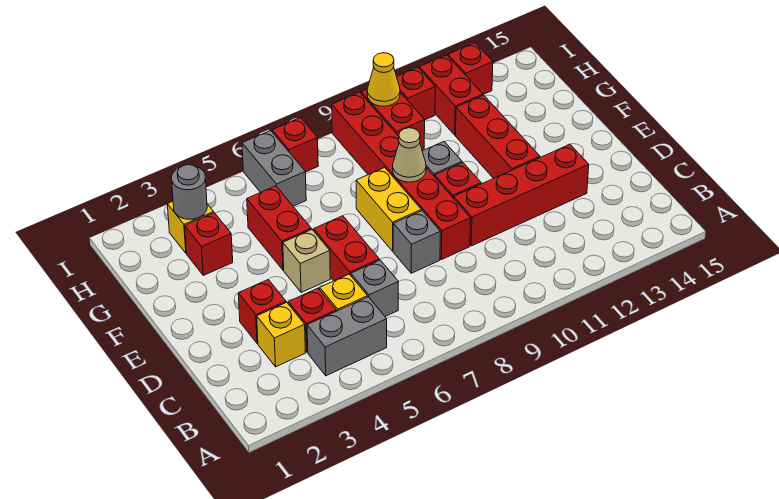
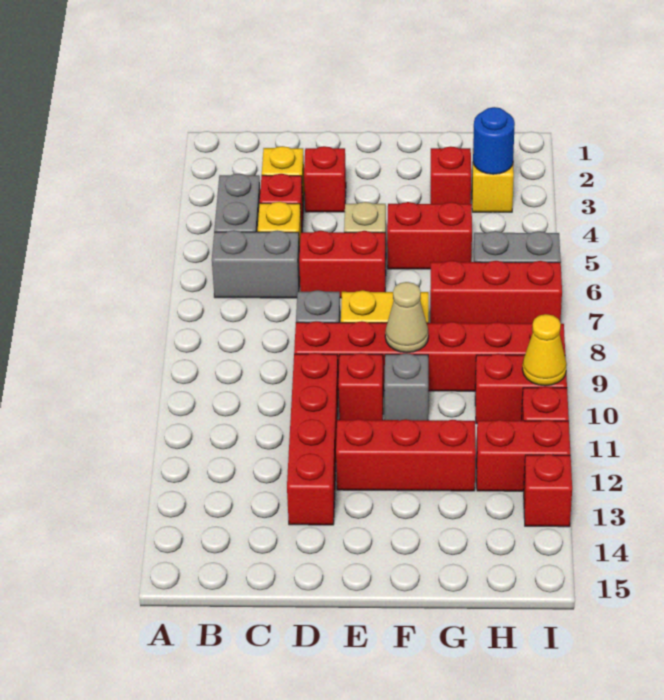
grey brick C6 level 1 -> grey brick B6:C6 level 1
grey round brick H3 level 2 -> blue round brick H3 level 2
red brick I7 level 1 -> red brick G7:I7 level 1

